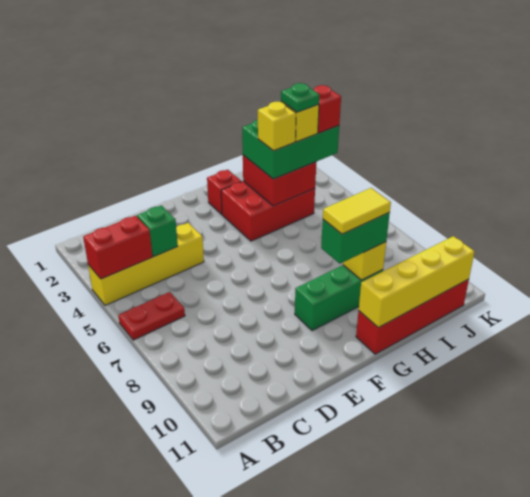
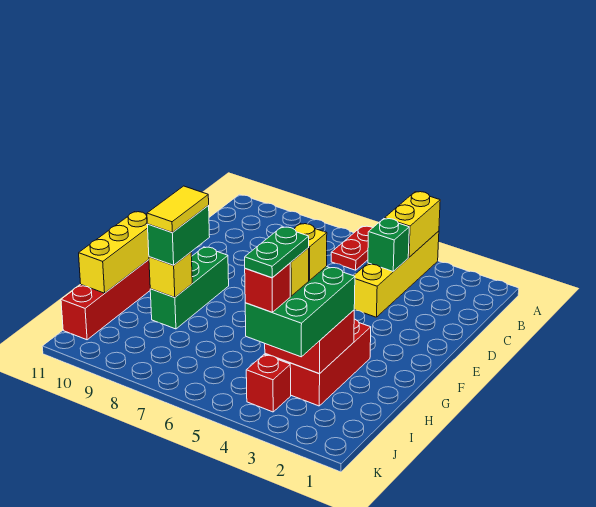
red brick A4:B4 level 2 -> yellow brick A4:B4 level 2
red brick G2 level 1 -> red brick J4 level 1
yellow brick G11:J11 level 2 -> yellow brick G11:I11 level 2
green plate I4 level 5 -> green plate I4:J4 level 5

